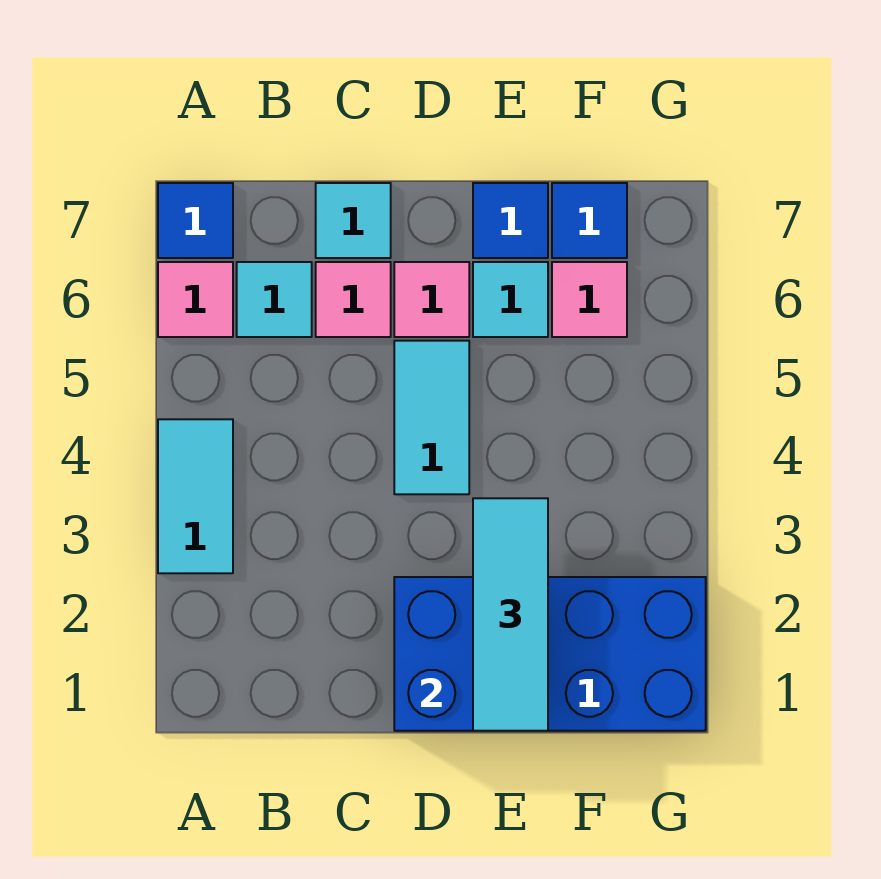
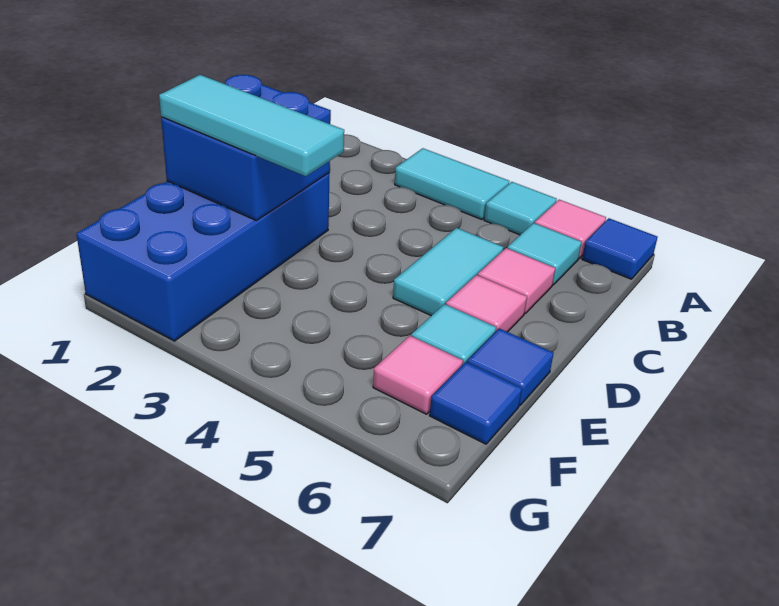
cyan tile C7 level 1 -> cyan tile A5 level 1
cyan tile D4:D5 level 1 -> cyan tile C5:D5 level 1

